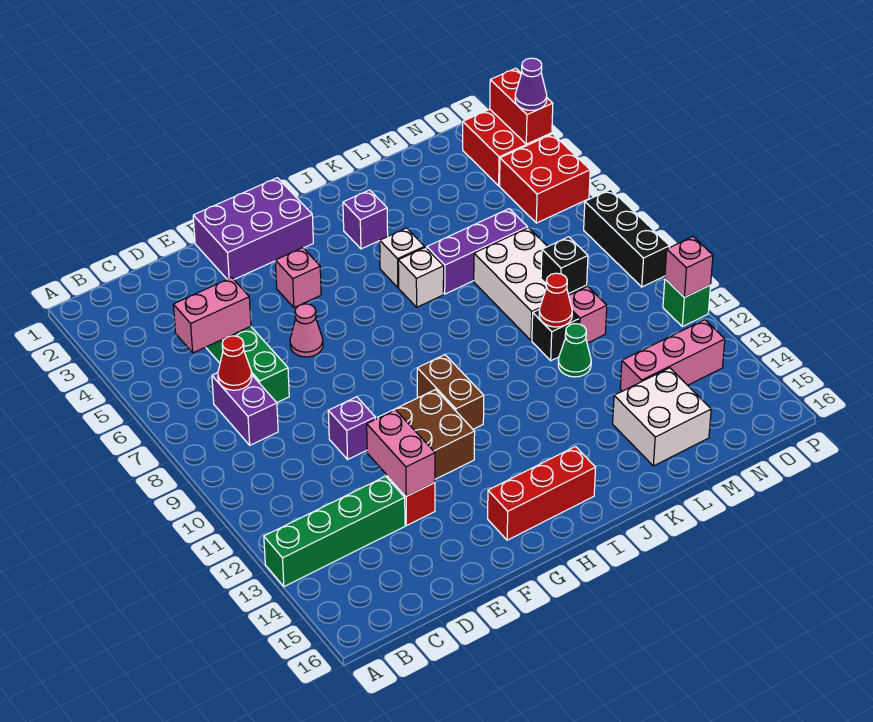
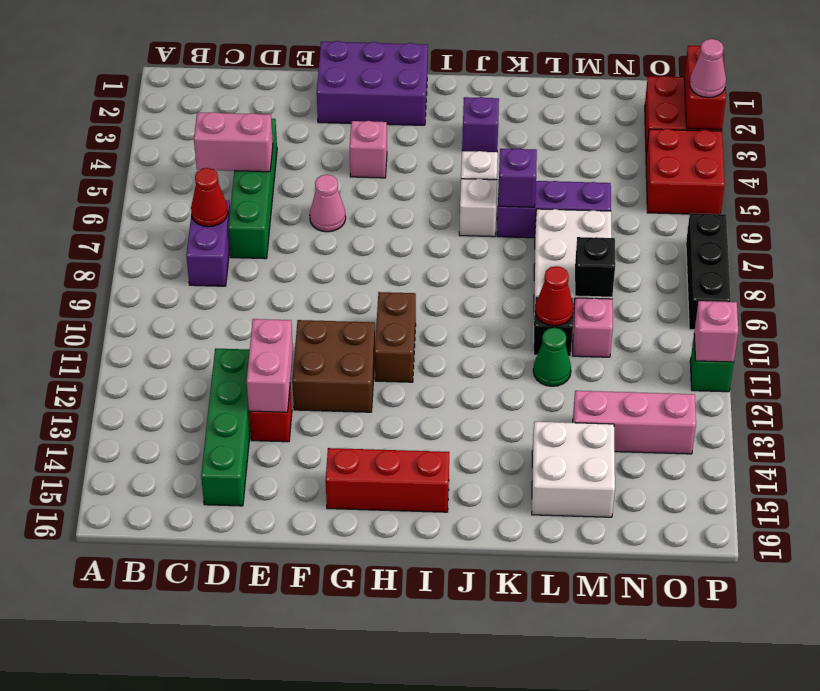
green brick A13:D13 level 1 -> green brick D12:D15 level 1
purple brick E10 level 1 -> purple brick K6 level 2
purple cone P3 level 3 -> pink cone P3 level 3

